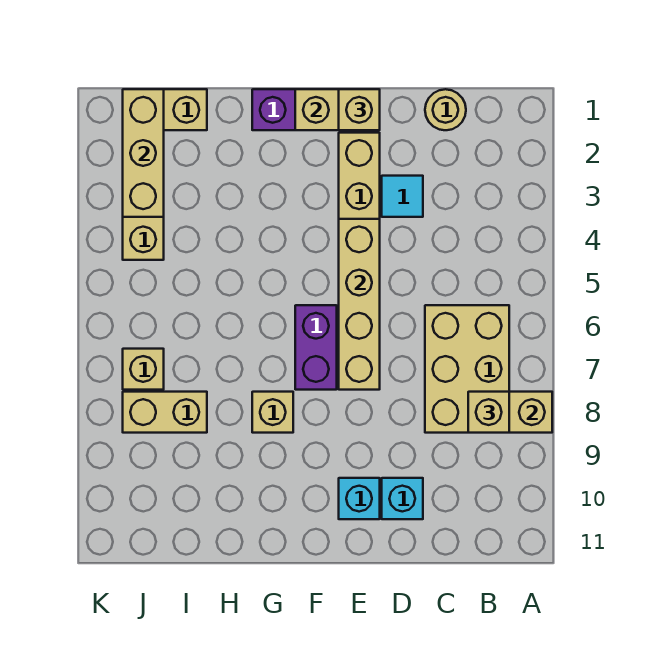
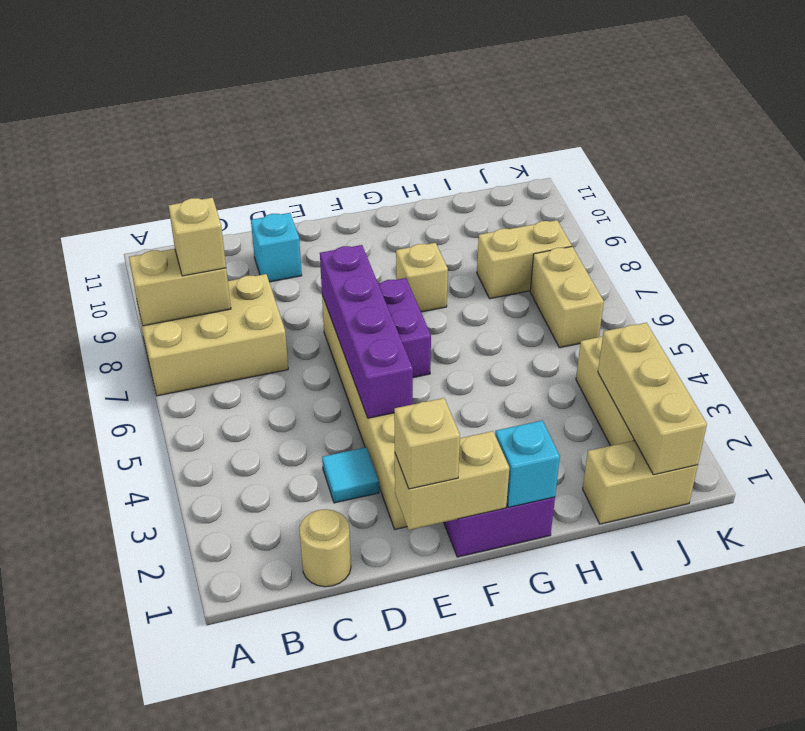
tan brick B6:C8 level 1 -> tan brick A7:C8 level 1
tan brick E4:E7 level 2 -> purple brick E4:E7 level 2
cyan brick E10 level 1 -> cyan brick G1 level 2
tan brick J7 level 1 -> tan brick J6:J7 level 1

